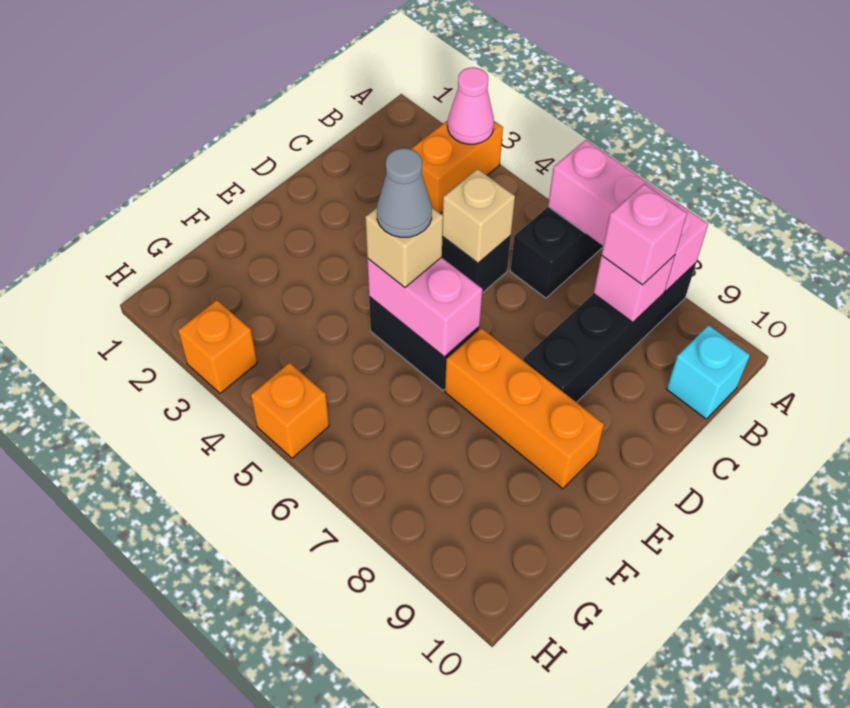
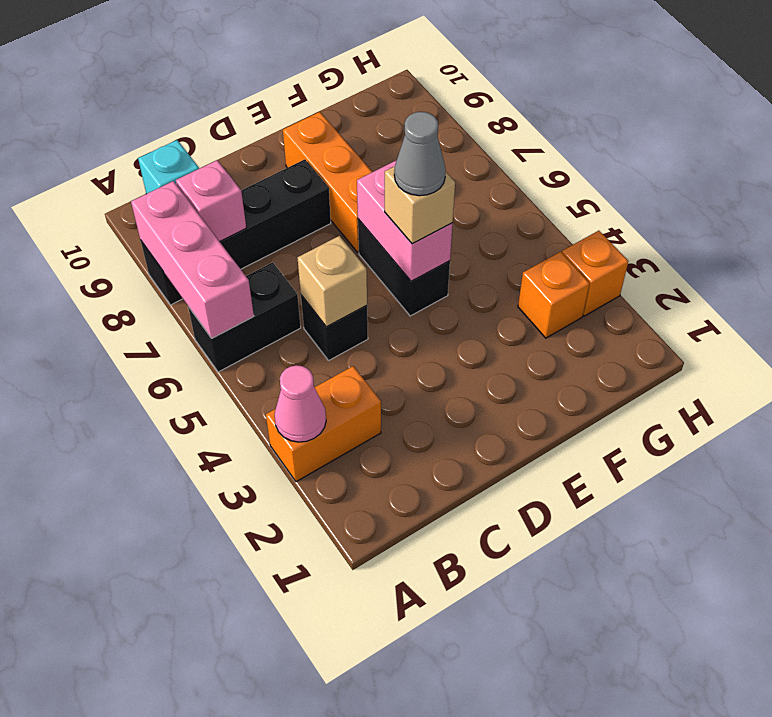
pink brick B8 level 3 -> none
orange brick H5 level 1 -> orange brick G3 level 1

